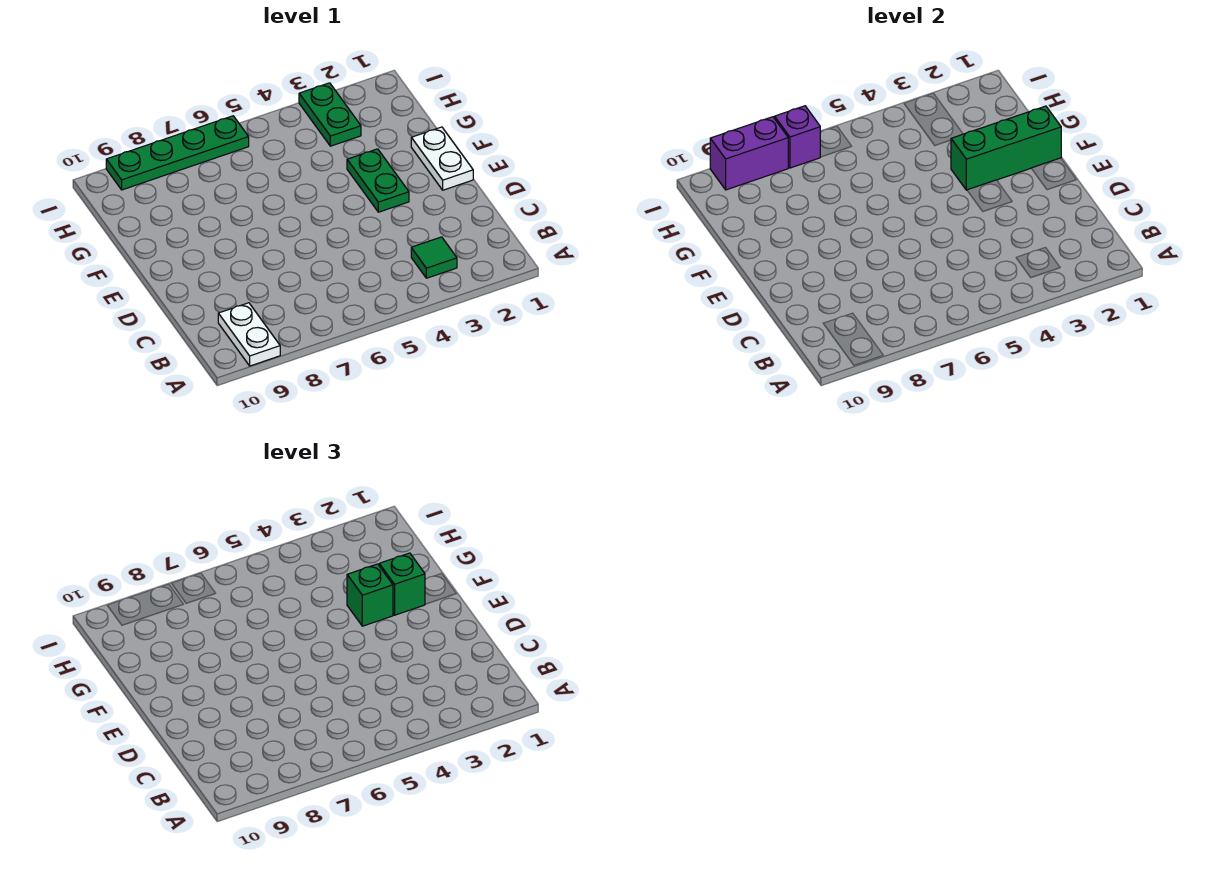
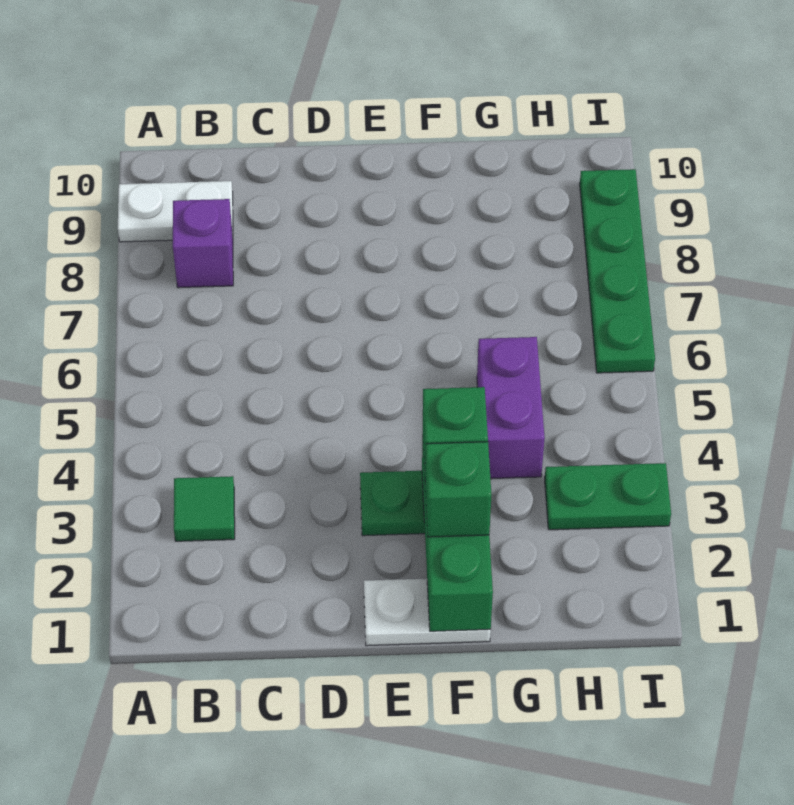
purple brick I7 level 2 -> purple brick B8 level 1
purple brick I8:I9 level 2 -> purple brick G4:G5 level 1

